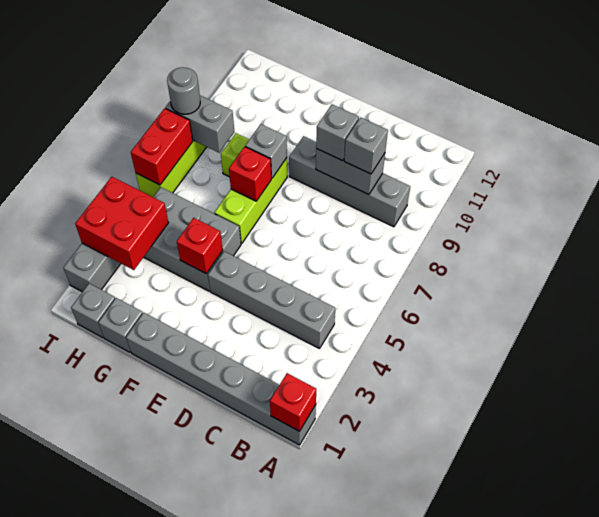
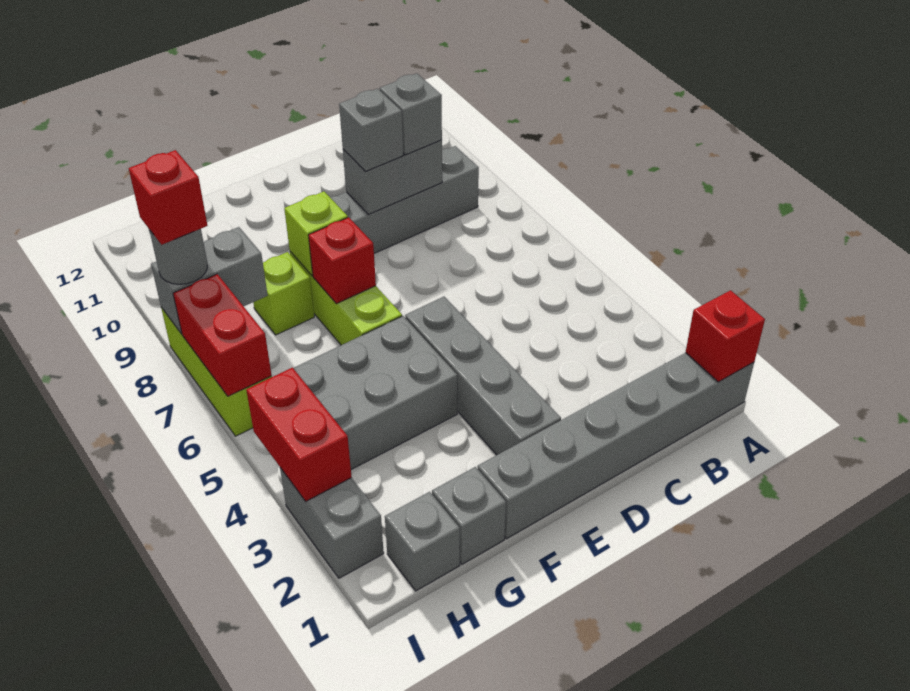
grey brick B4:E4 level 1 -> grey brick E2:E5 level 1
red brick F4 level 2 -> red brick I8 level 4
grey brick F8 level 2 -> lime brick F8 level 2
red brick H3:I4 level 2 -> red brick I3:I4 level 2

